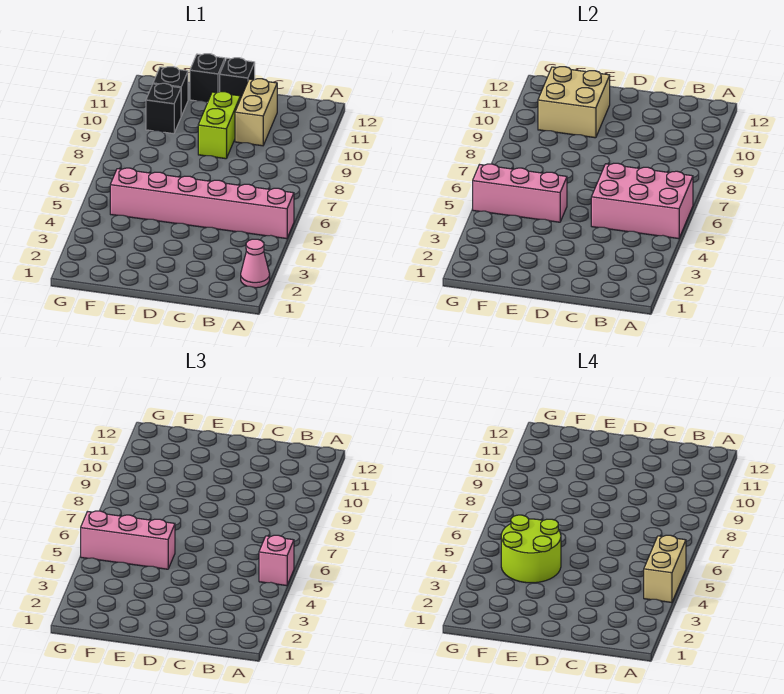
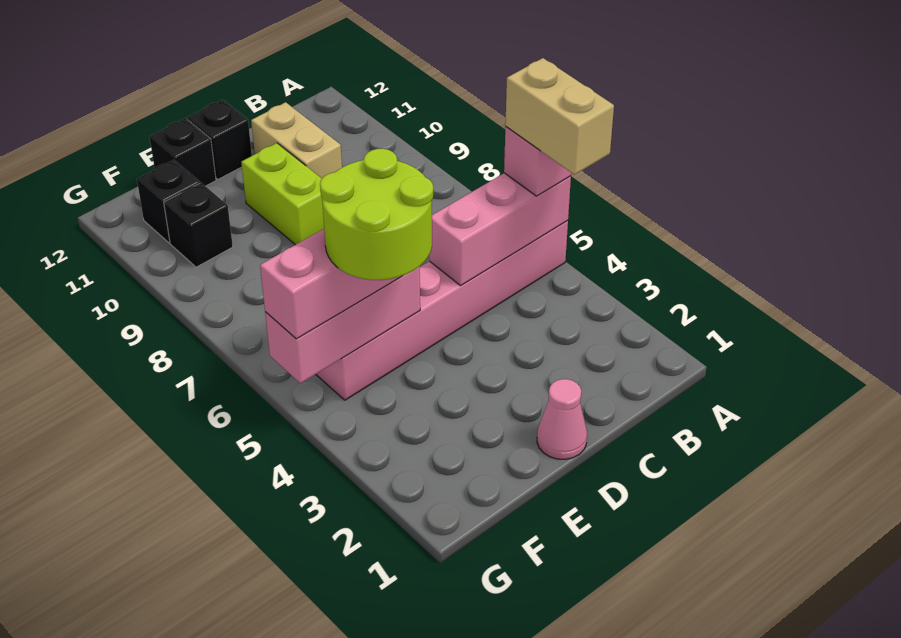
pink cone A2 level 1 -> pink cone D1 level 1
pink brick A5:C6 level 2 -> pink brick A5:C5 level 2
tan brick E10:F11 level 2 -> none

